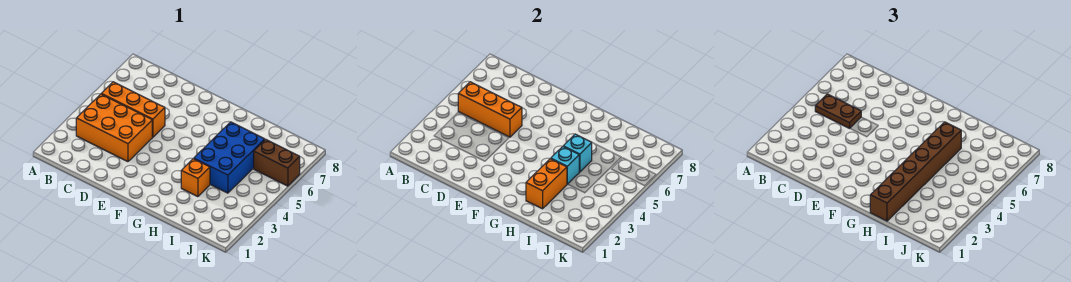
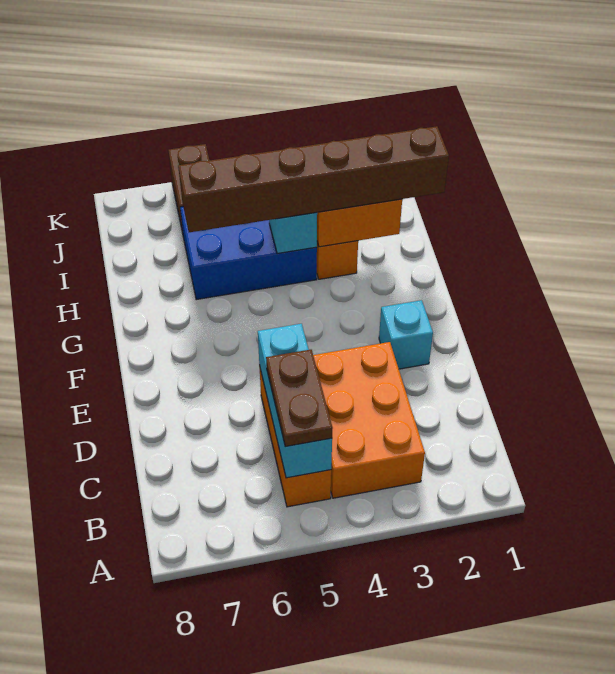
orange brick B5:D5 level 2 -> cyan brick B5:D5 level 2
cyan brick H5 level 2 -> cyan brick E2 level 1

